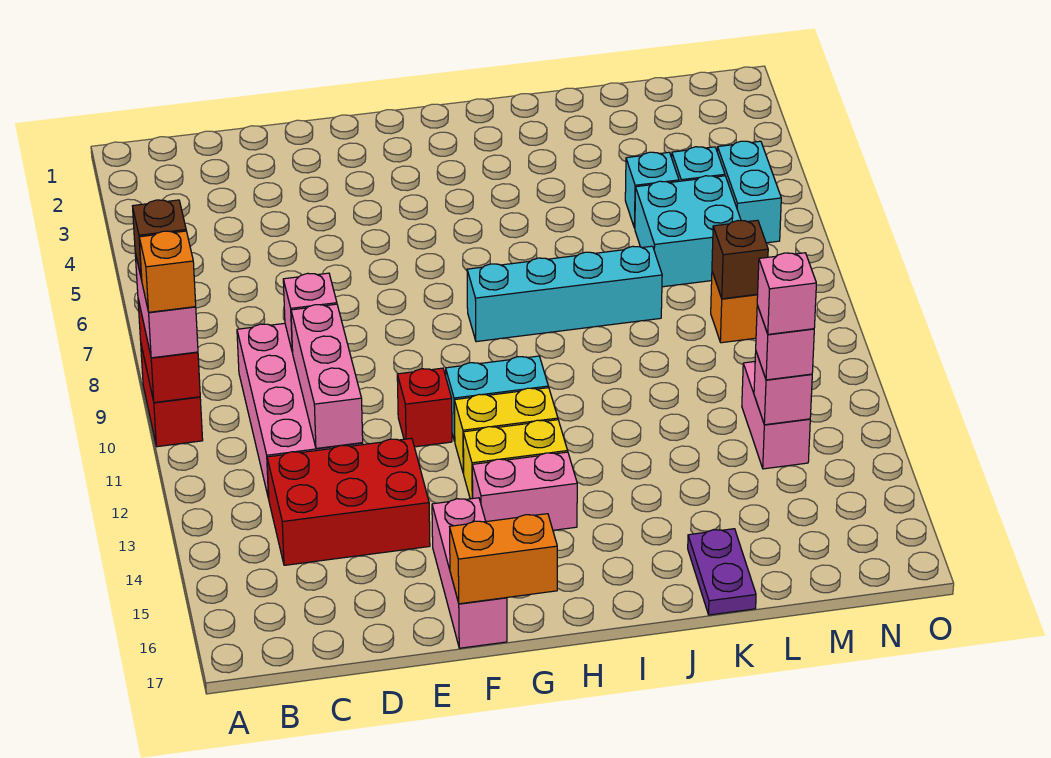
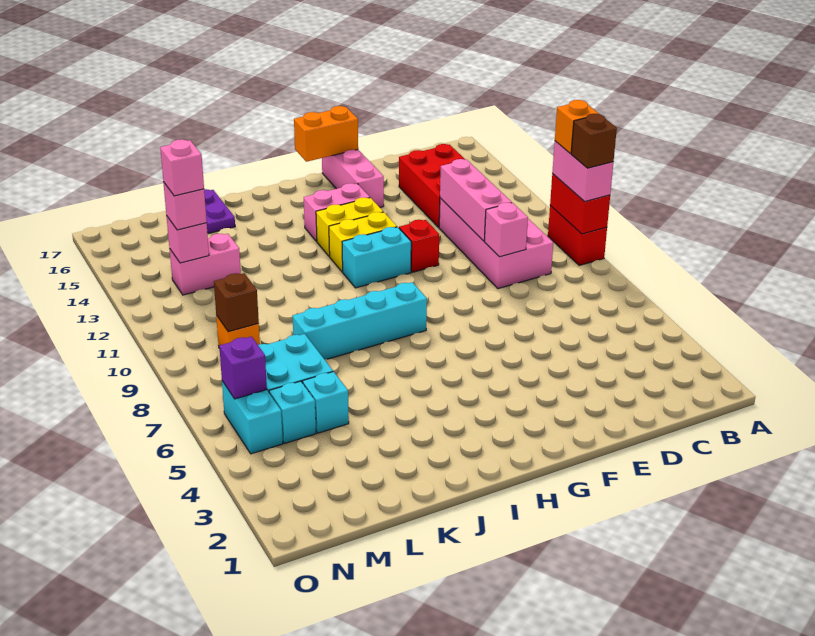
red brick C13:E14 level 1 -> red brick C13:D15 level 1
pink brick M12:M13 level 1 -> pink brick L13:M13 level 1
none -> purple brick N6 level 2

